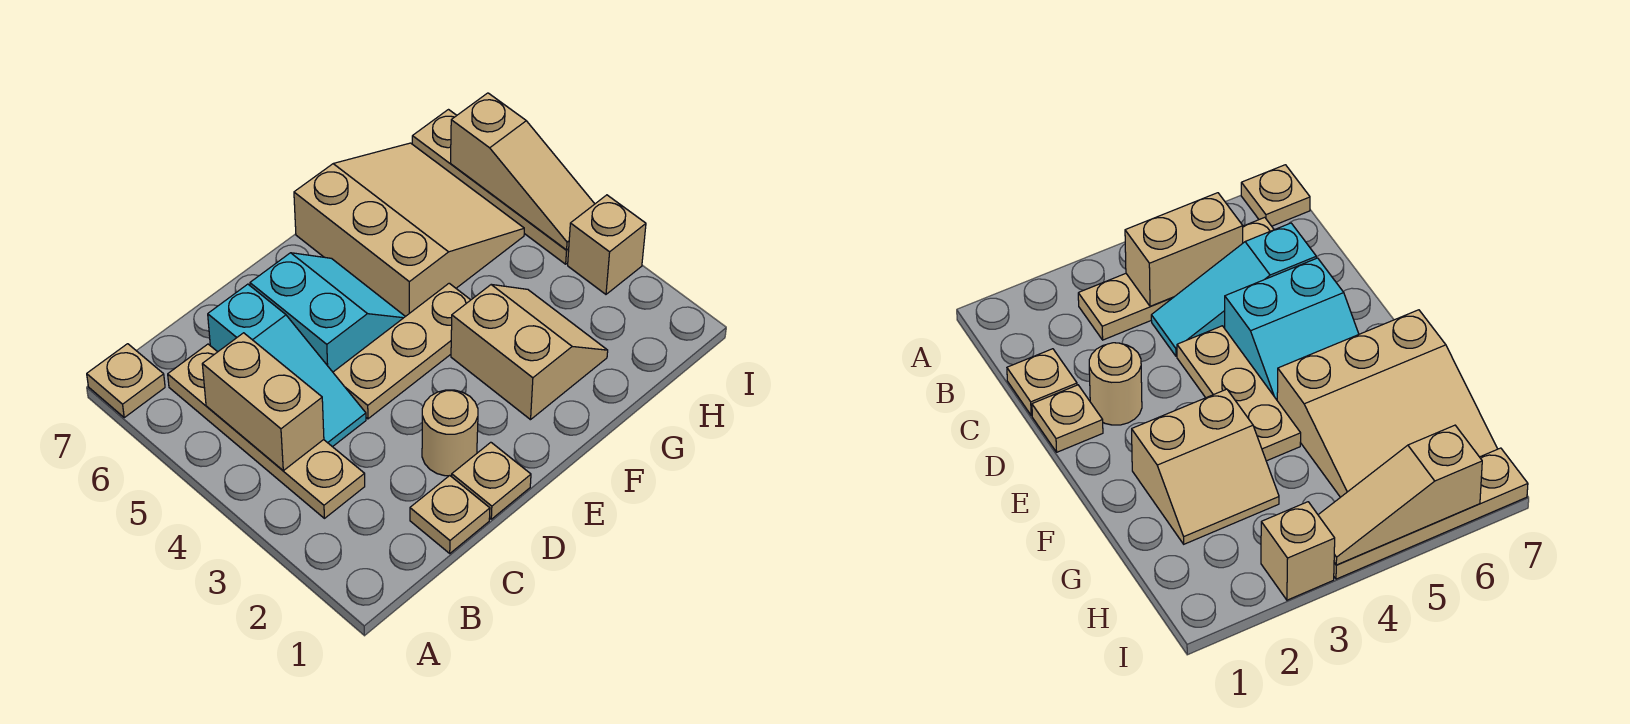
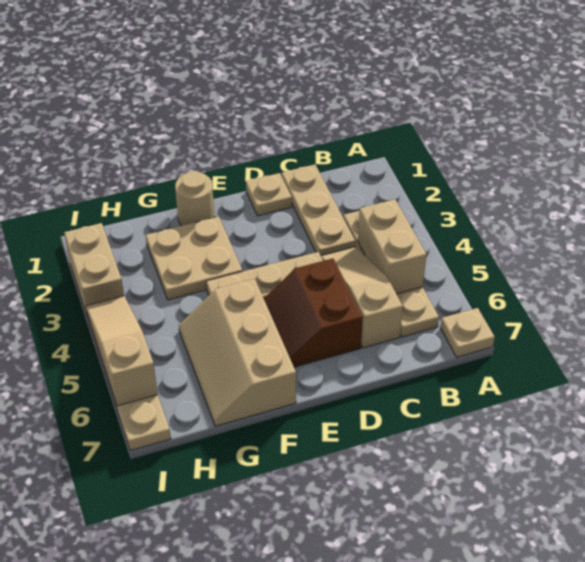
tan plate C1 level 1 -> tan plate C1:C3 level 1
cyan slope C4:C6 level 1 top 6 -> tan slope C4:C6 level 1 top 6
tan round brick D2 level 1 -> tan round brick F1 level 1
cyan slope D5:E6 level 1 top D -> brown slope D5:E6 level 1 top D
tan slope F2:G3 level 1 top F -> tan plate F2:G3 level 1
tan slope F5:H7 level 1 top F -> tan slope F5:G7 level 1 top F
tan brick I3 level 1 -> tan brick I2:I3 level 1

